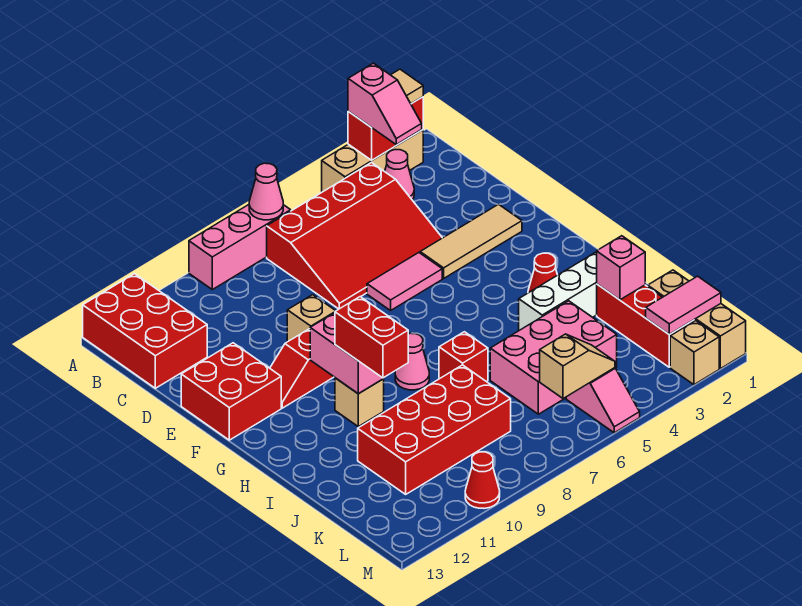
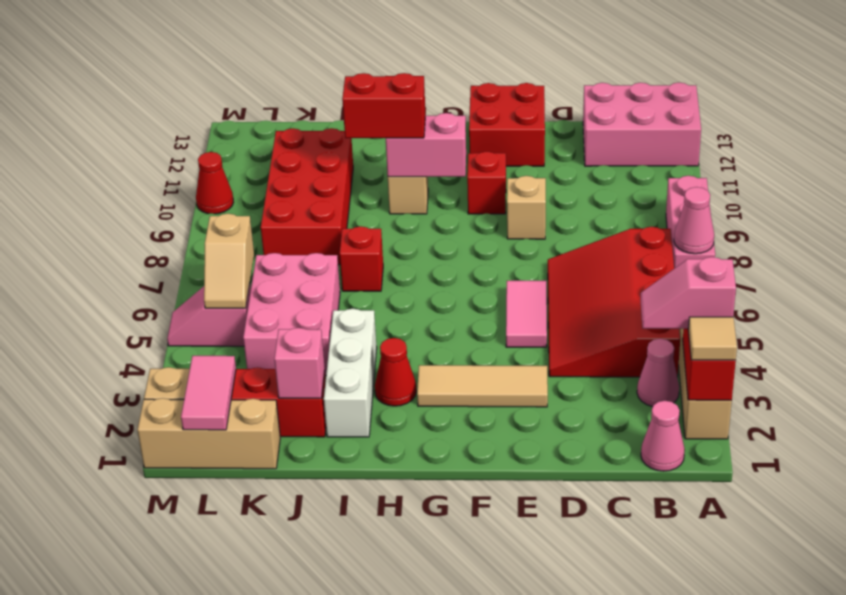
red brick A12:C13 level 1 -> pink brick A12:C13 level 1
tan tile E2:E4 level 1 -> tan tile E3:G3 level 1
pink cone H8 level 1 -> pink cone B1 level 1

